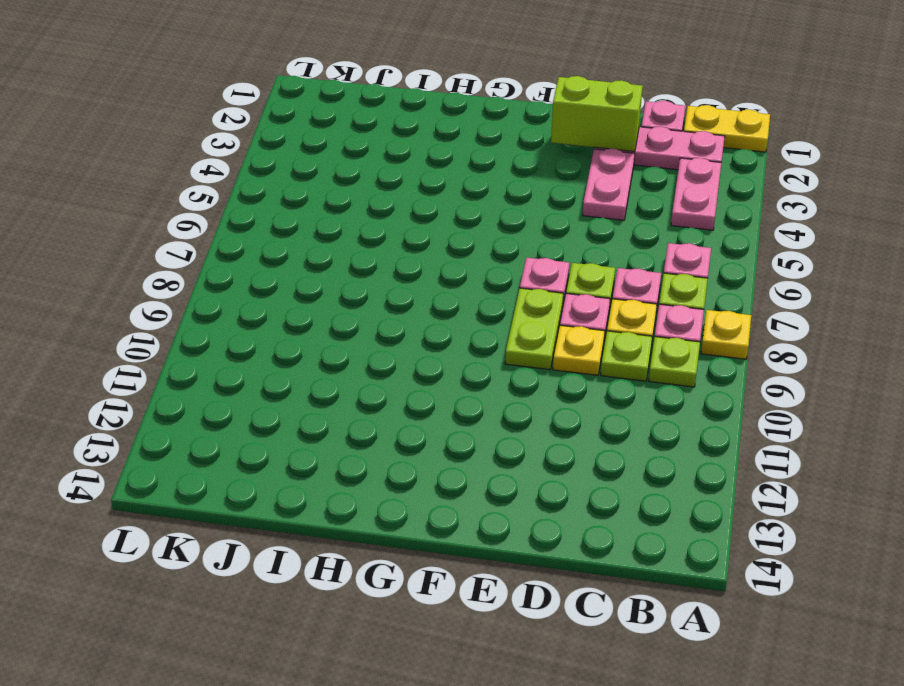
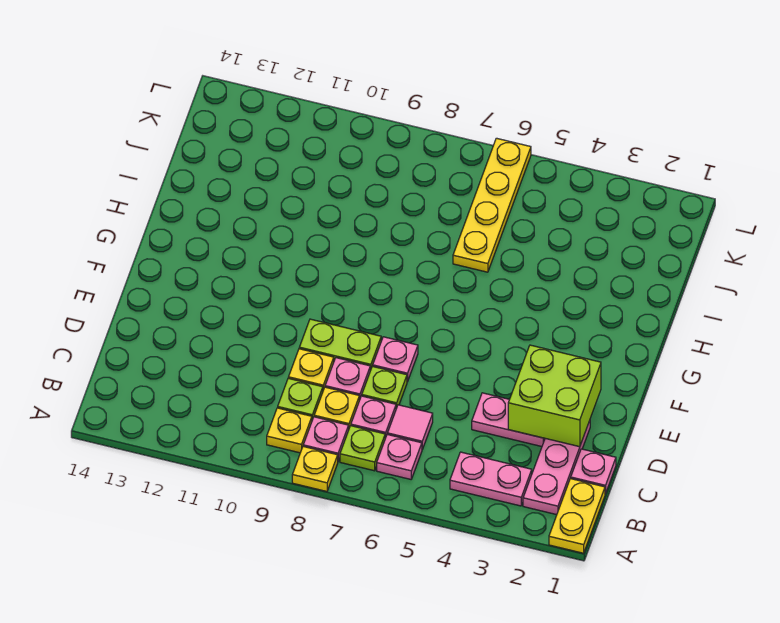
lime plate B9 level 1 -> yellow plate B9 level 1
none -> pink tile C6 level 1
lime brick D2:E2 level 2 -> lime brick D2:E3 level 2
none -> yellow plate I6:L6 level 1

